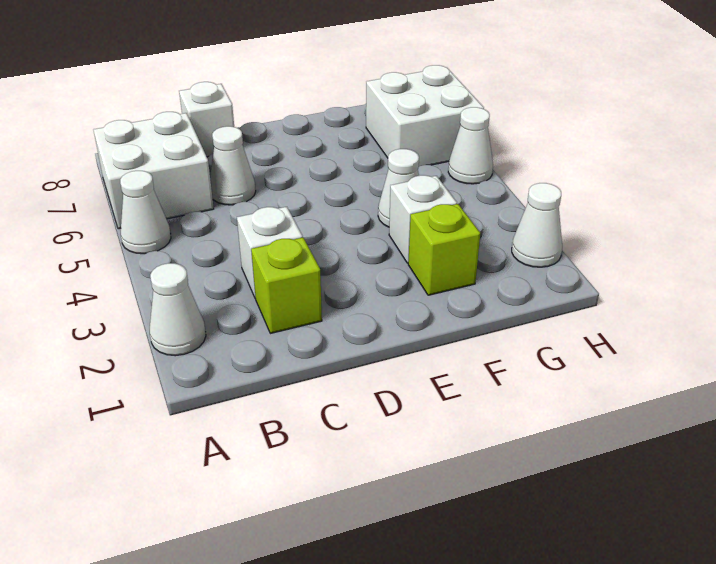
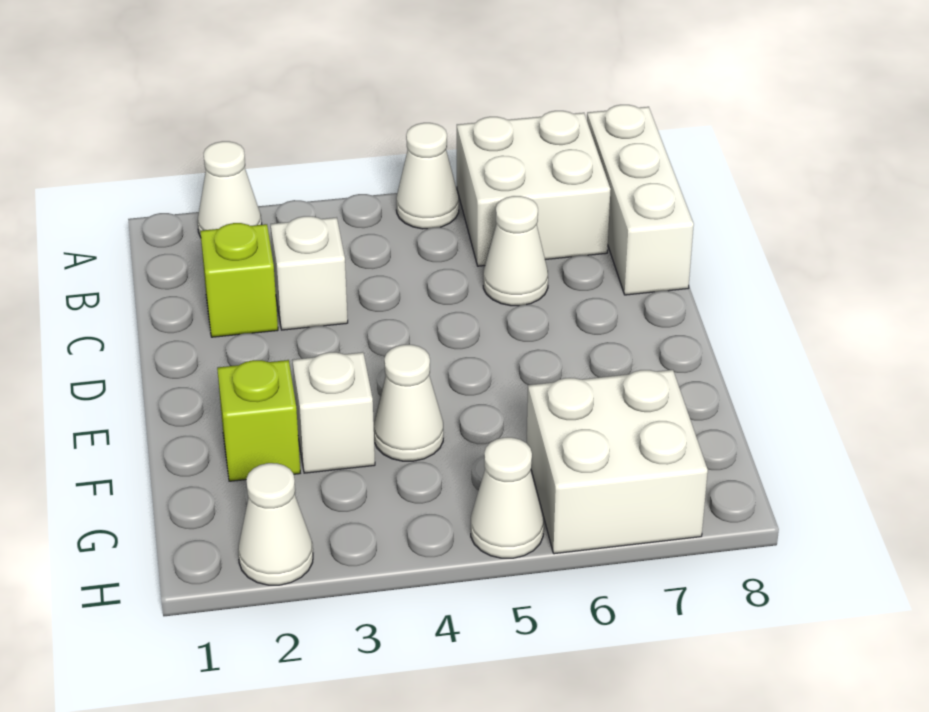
white brick C8 level 1 -> white brick A8:C8 level 1

